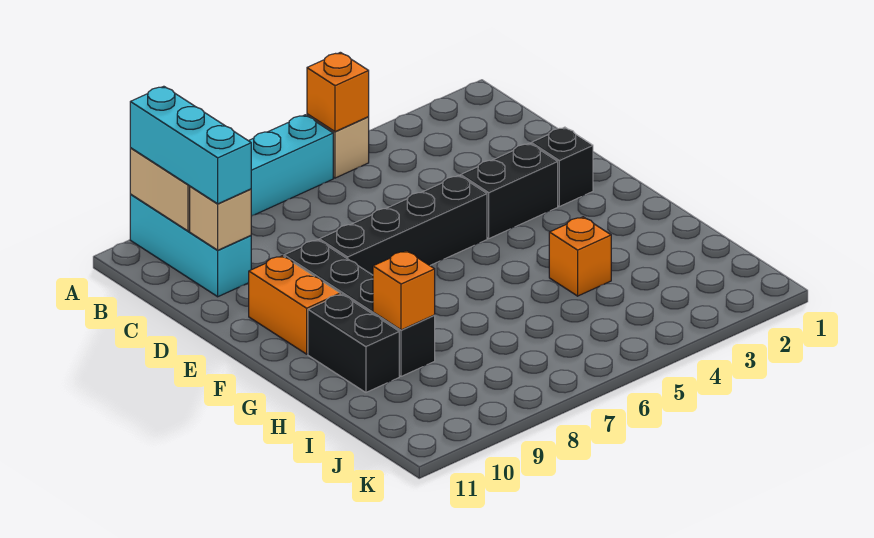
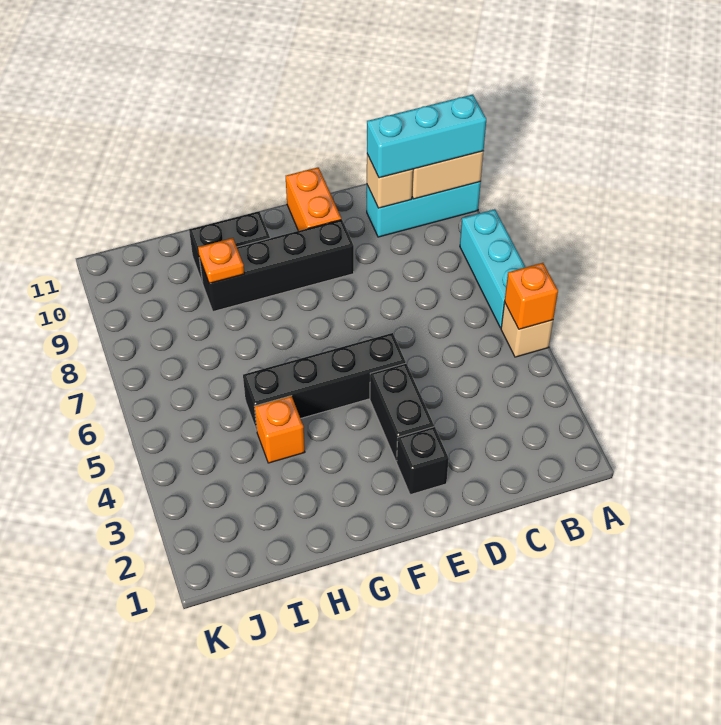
black brick E5:E8 level 1 -> black brick E5:H5 level 1
orange brick E10:F10 level 1 -> orange brick E10:E11 level 1
orange brick H9 level 2 -> orange plate H9 level 2

